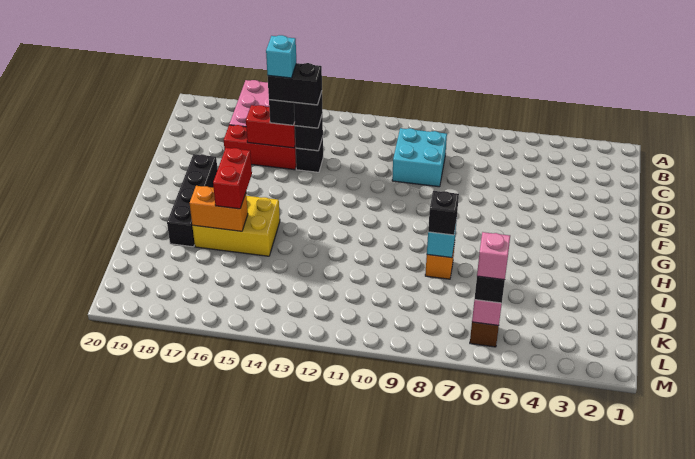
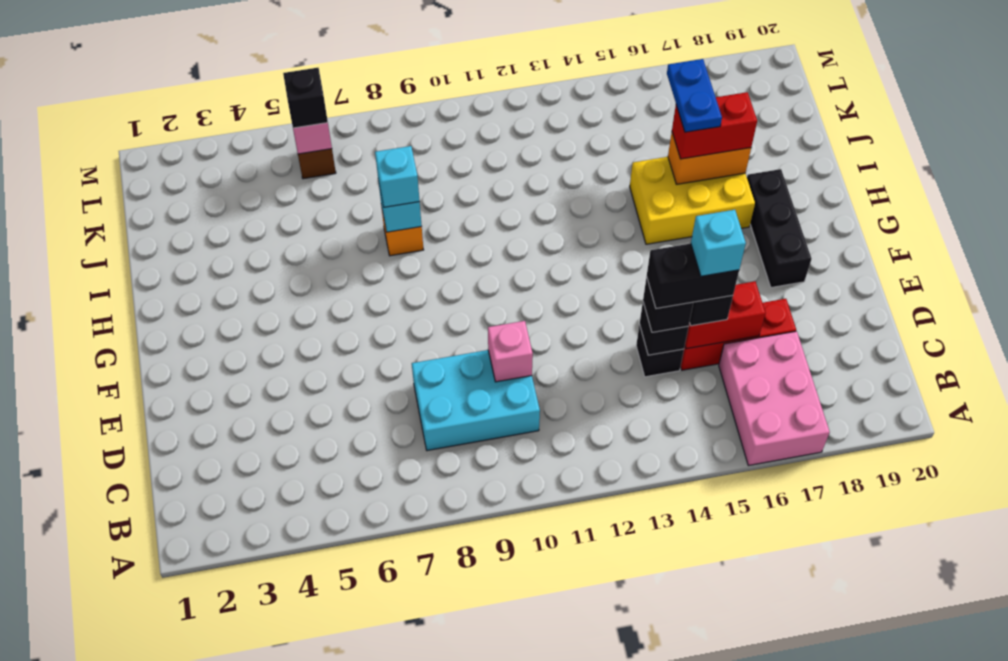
cyan brick C9:D10 level 1 -> cyan brick C8:D10 level 1
black brick F18:I18 level 1 -> black brick F18:H18 level 1
red brick H16:I16 level 3 -> red brick I16:I17 level 3
black brick I8 level 3 -> cyan brick I8 level 3
none -> blue plate I16:J16 level 4
pink brick L6 level 4 -> pink brick D10 level 2

